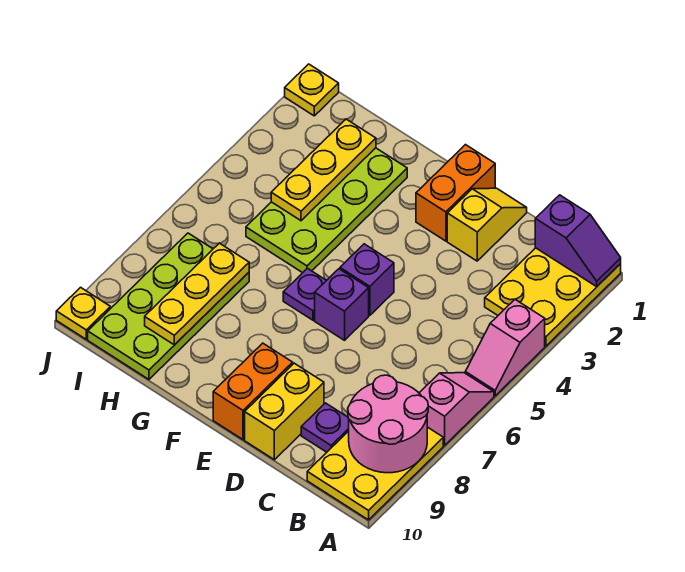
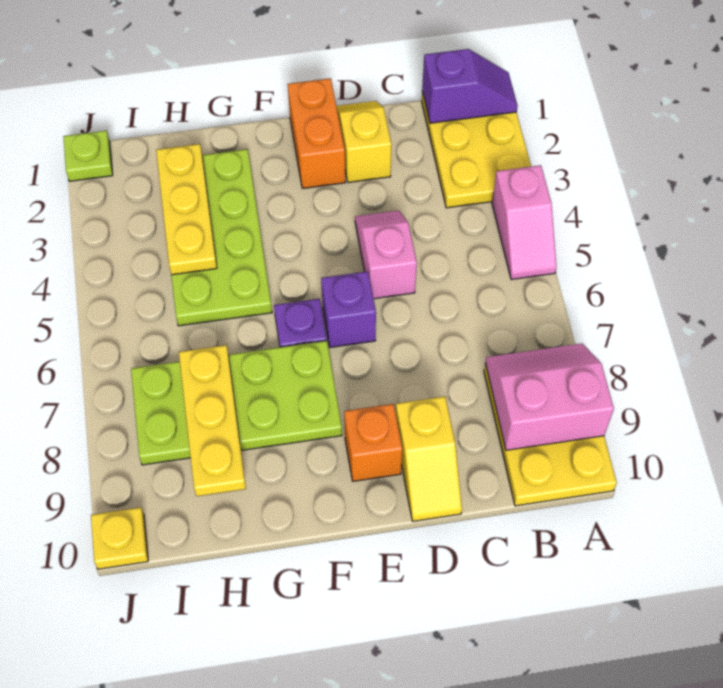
pink slope A6:A7 level 1 top 7 -> pink slope D4:D5 level 1 top 5
pink round brick A8:B9 level 2 -> pink slope A8:B9 level 2 top 9
purple plate C9 level 1 -> none
yellow brick D9:D10 level 1 -> yellow slope D9:D10 level 1 top 9
purple brick E5 level 1 -> none
orange brick E9:E10 level 1 -> orange brick E9 level 1
lime plate H7:I10 level 1 -> lime plate F7:I8 level 1
yellow plate J1 level 1 -> lime plate J1 level 1

